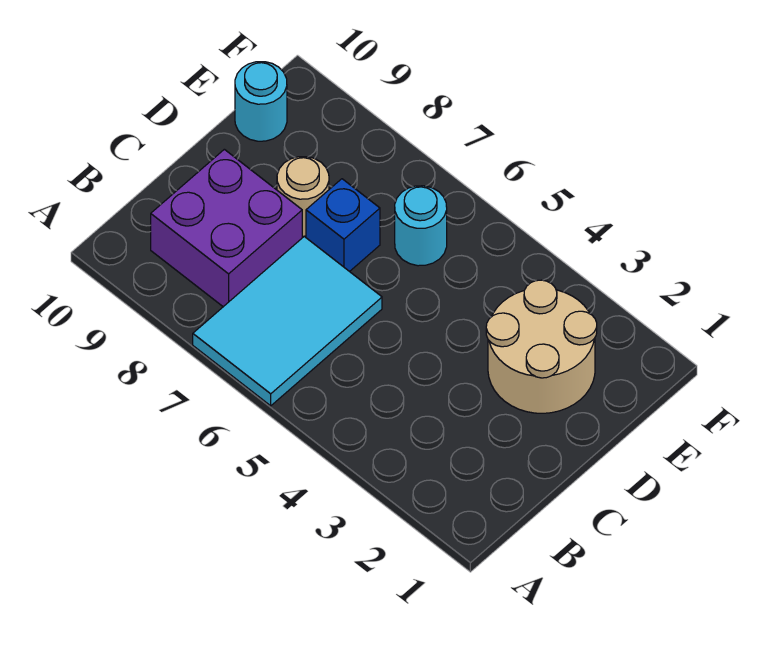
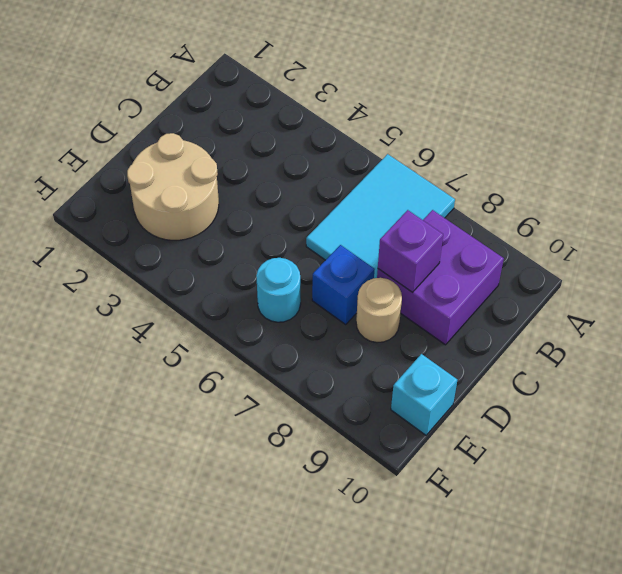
none -> purple brick C8 level 2
cyan round brick E10 level 1 -> cyan brick E10 level 1

